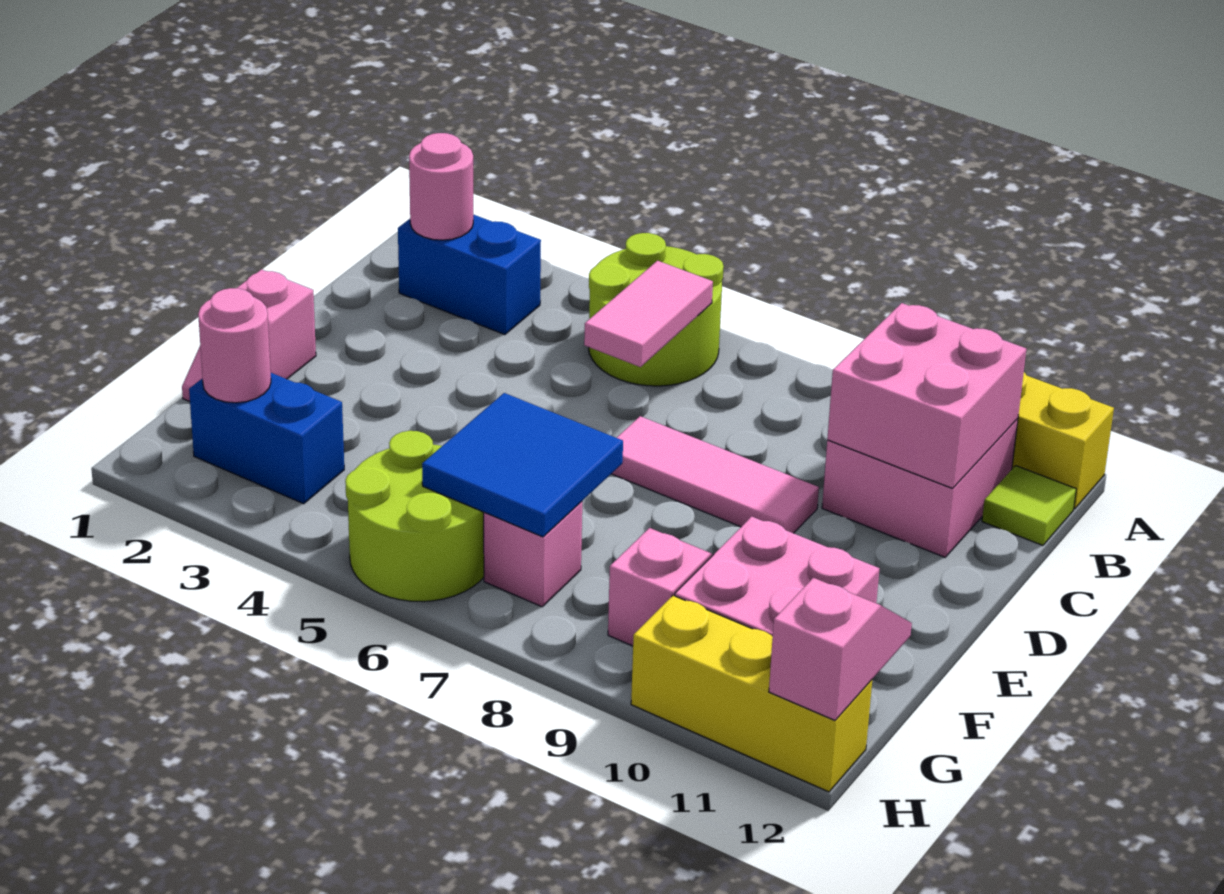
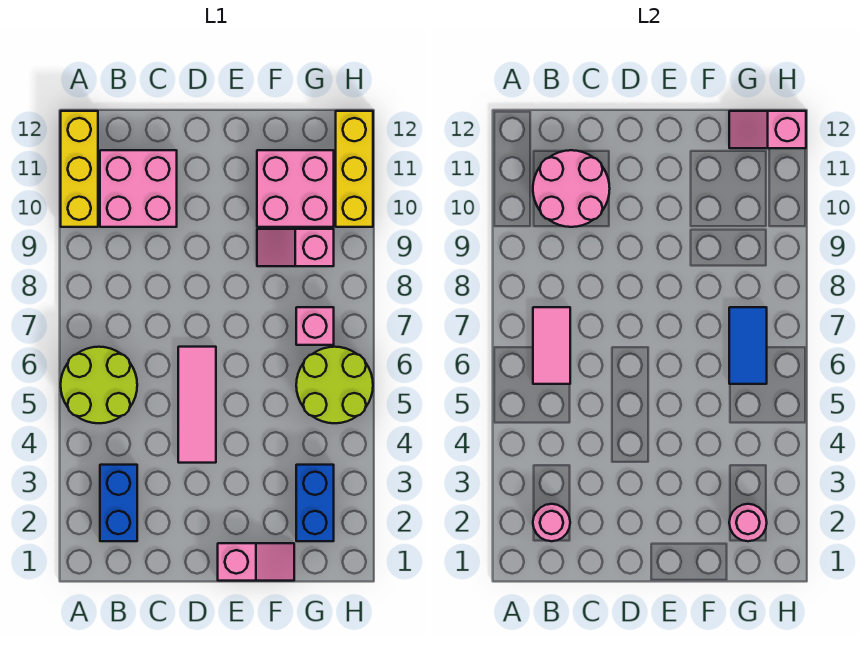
pink tile B6:C6 level 2 -> pink tile B6:B7 level 2
pink brick B10:C11 level 2 -> pink round brick B10:C11 level 2
lime tile B12 level 1 -> none
pink tile D7:D9 level 1 -> pink tile D4:D6 level 1
blue tile F6:G7 level 2 -> blue tile G6:G7 level 2

